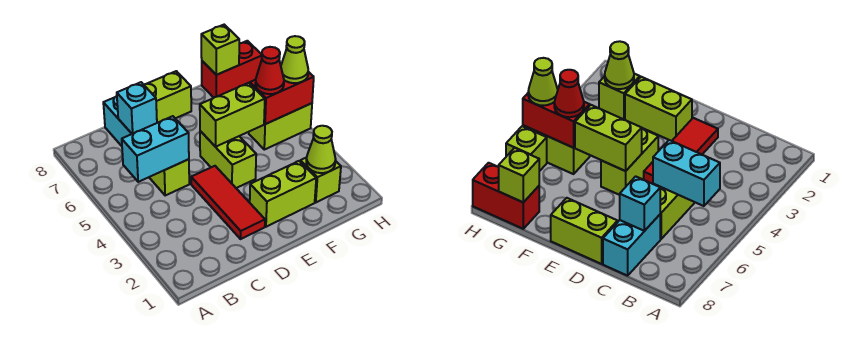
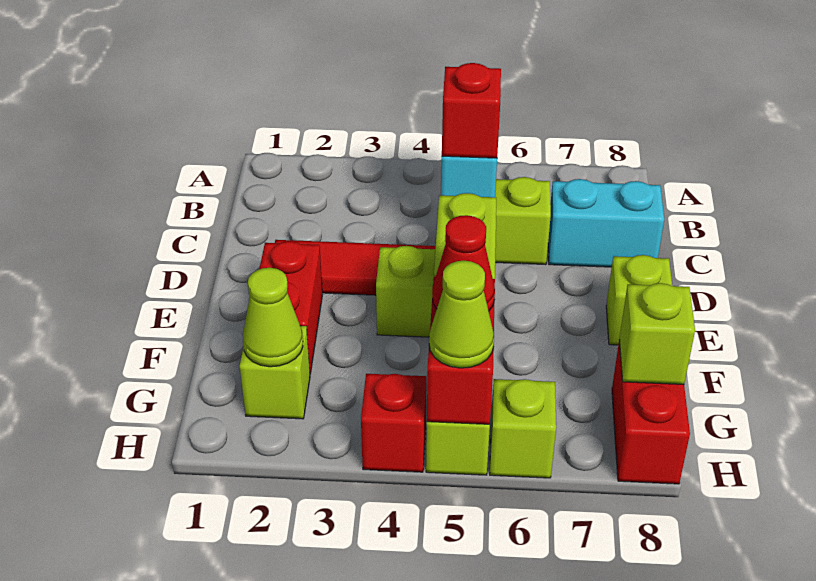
none -> red brick C5 level 3
cyan brick C7 level 2 -> none
lime brick D8:E8 level 1 -> lime brick E8 level 1
lime brick E2:F2 level 1 -> red brick E2:F2 level 1
none -> red brick H4 level 1

